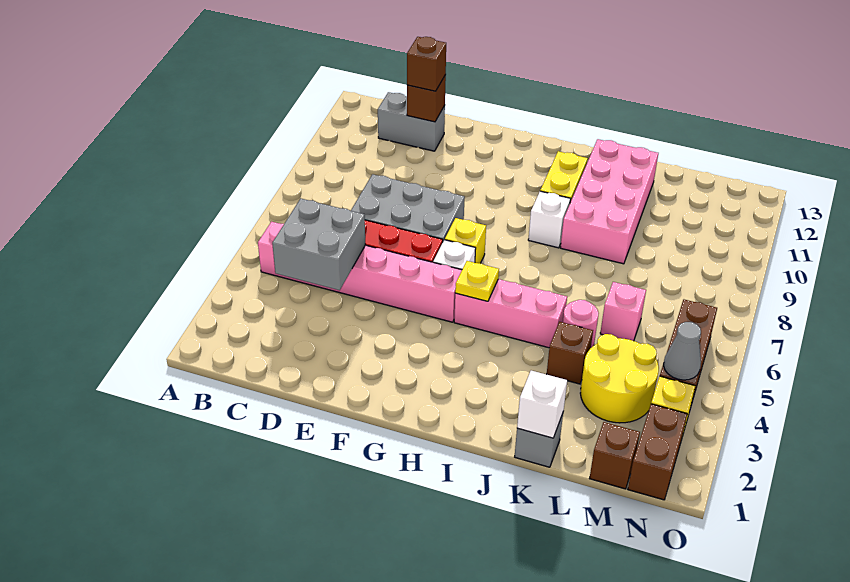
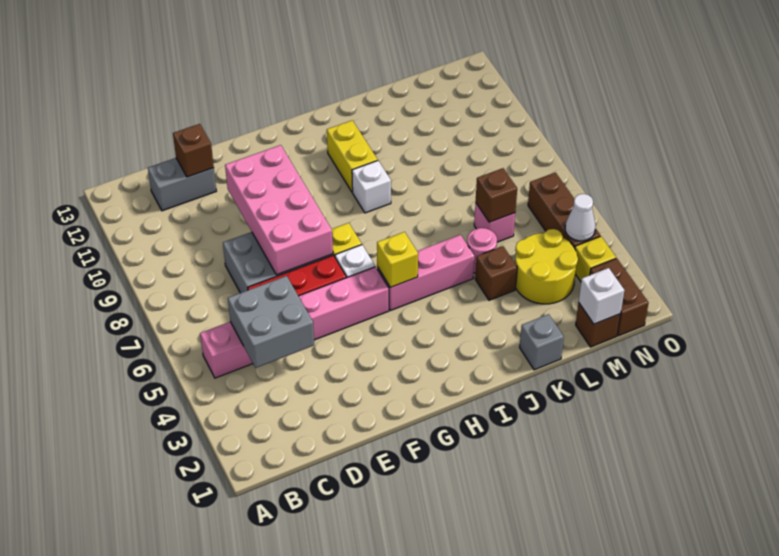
brown brick D12 level 3 -> brown brick L6 level 2
yellow plate H5 level 2 -> yellow brick H5 level 2
pink brick J9:K12 level 1 -> pink brick E7:F10 level 2
white brick K1 level 2 -> white brick M1 level 2
grey cone N4 level 2 -> white cone N4 level 2

